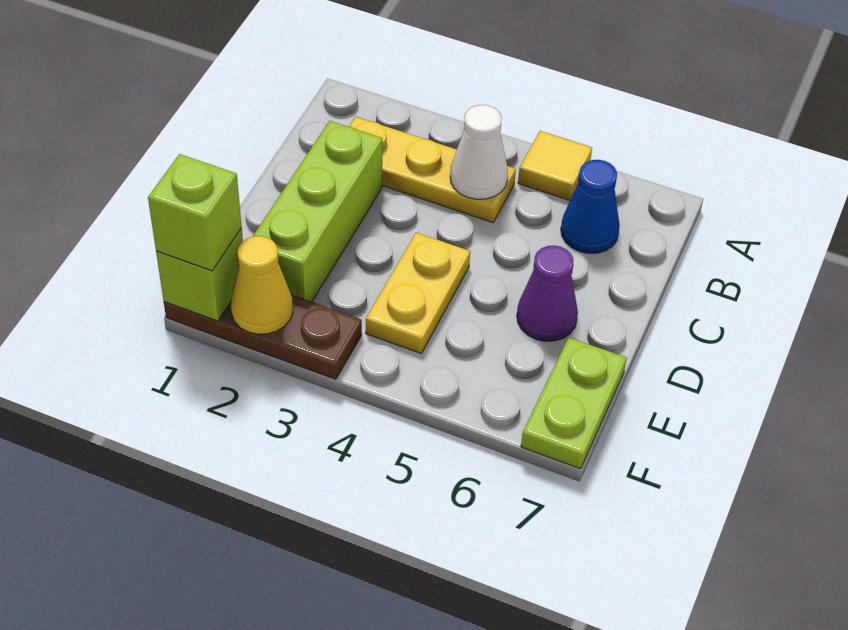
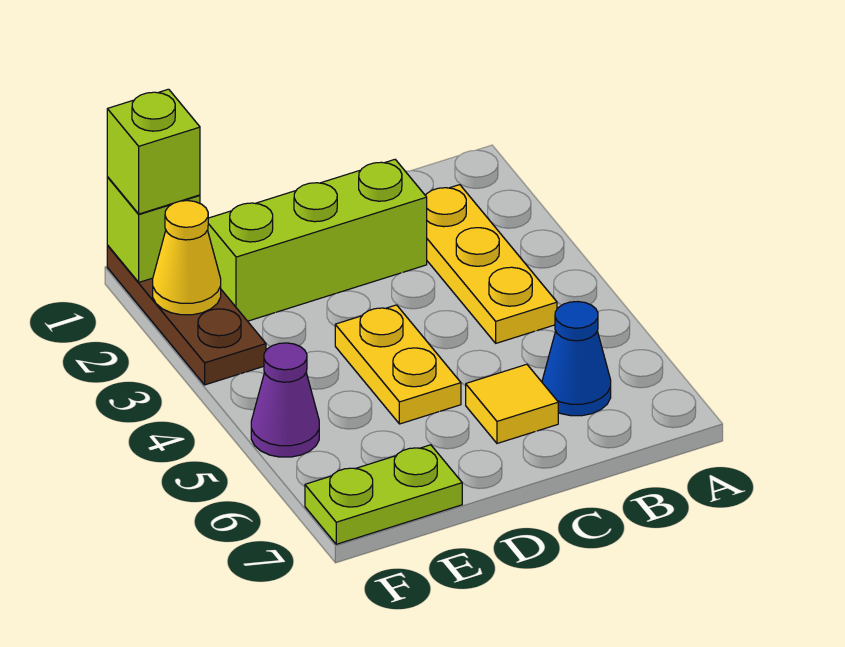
yellow tile A5 level 1 -> yellow tile C6 level 1
white cone B4 level 2 -> none
yellow plate D4:E4 level 1 -> yellow plate D4:D5 level 1
purple cone D6 level 1 -> purple cone F5 level 1

